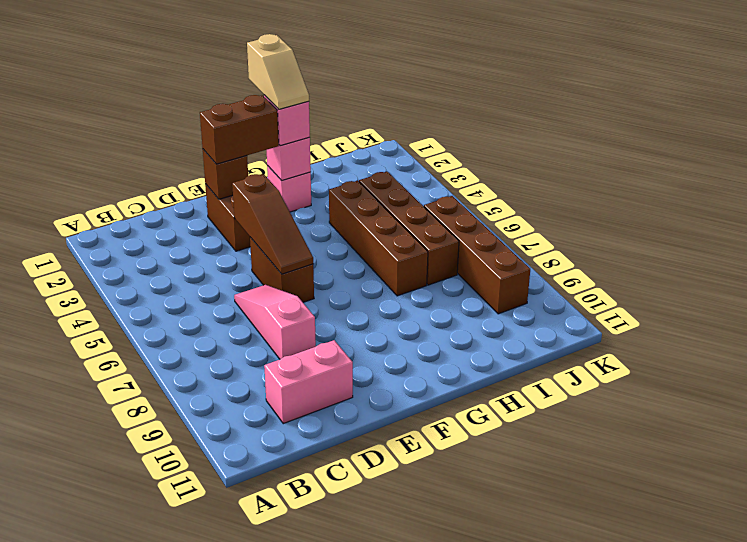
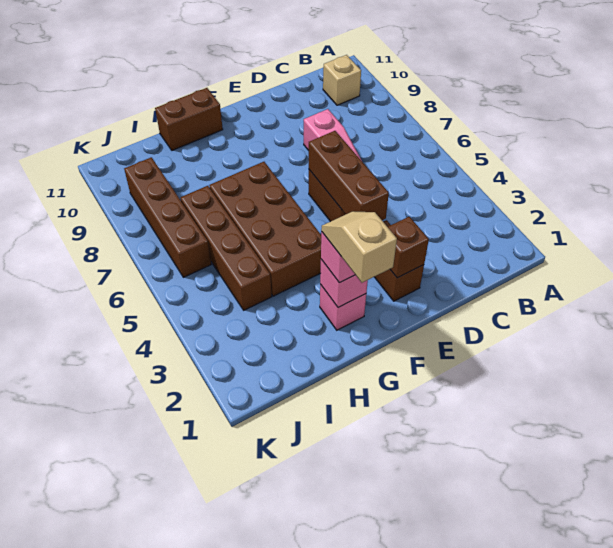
none -> tan brick B10 level 1
pink brick C10:D10 level 1 -> none
brown brick E2:F2 level 3 -> brown brick G11:H11 level 1
brown slope E4:E6 level 2 top 4 -> brown brick E4:E6 level 2
brown brick H4:H7 level 1 -> brown brick G4:H7 level 1

